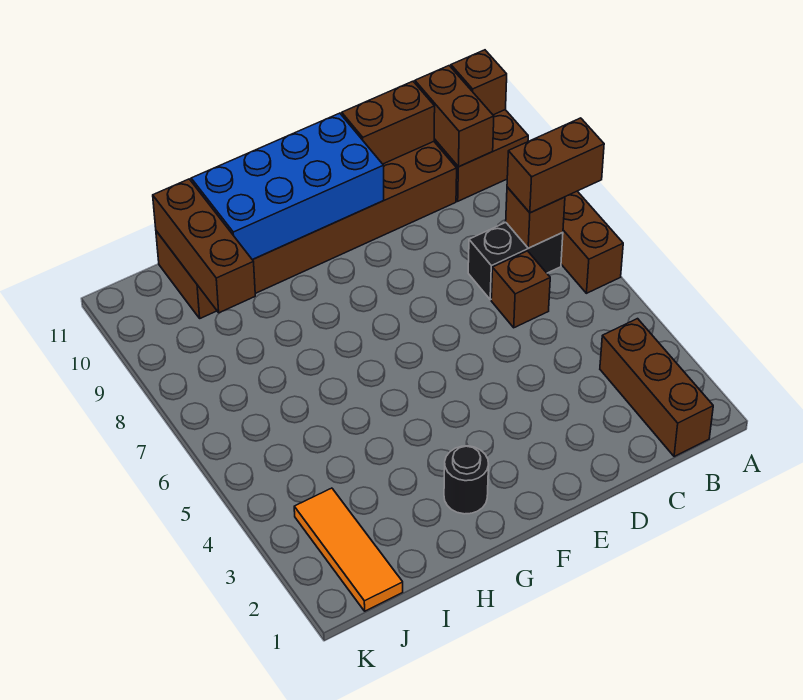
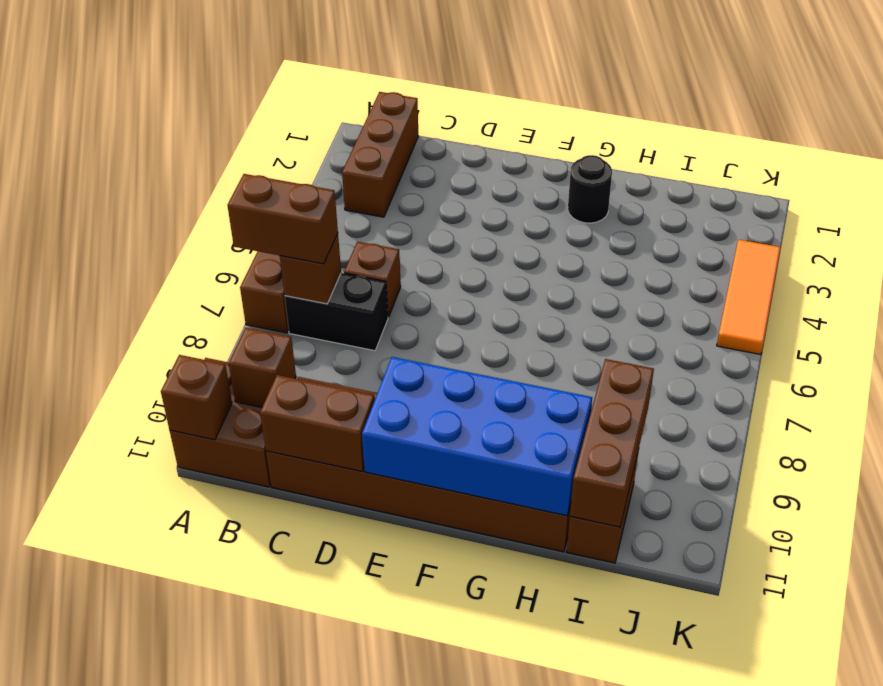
brown brick B10:B11 level 2 -> brown brick B10 level 2
orange tile J1:J3 level 1 -> orange tile K3:K5 level 1

